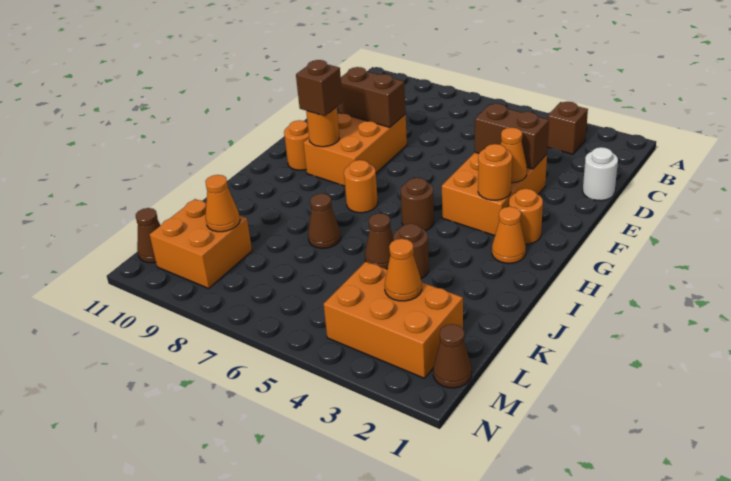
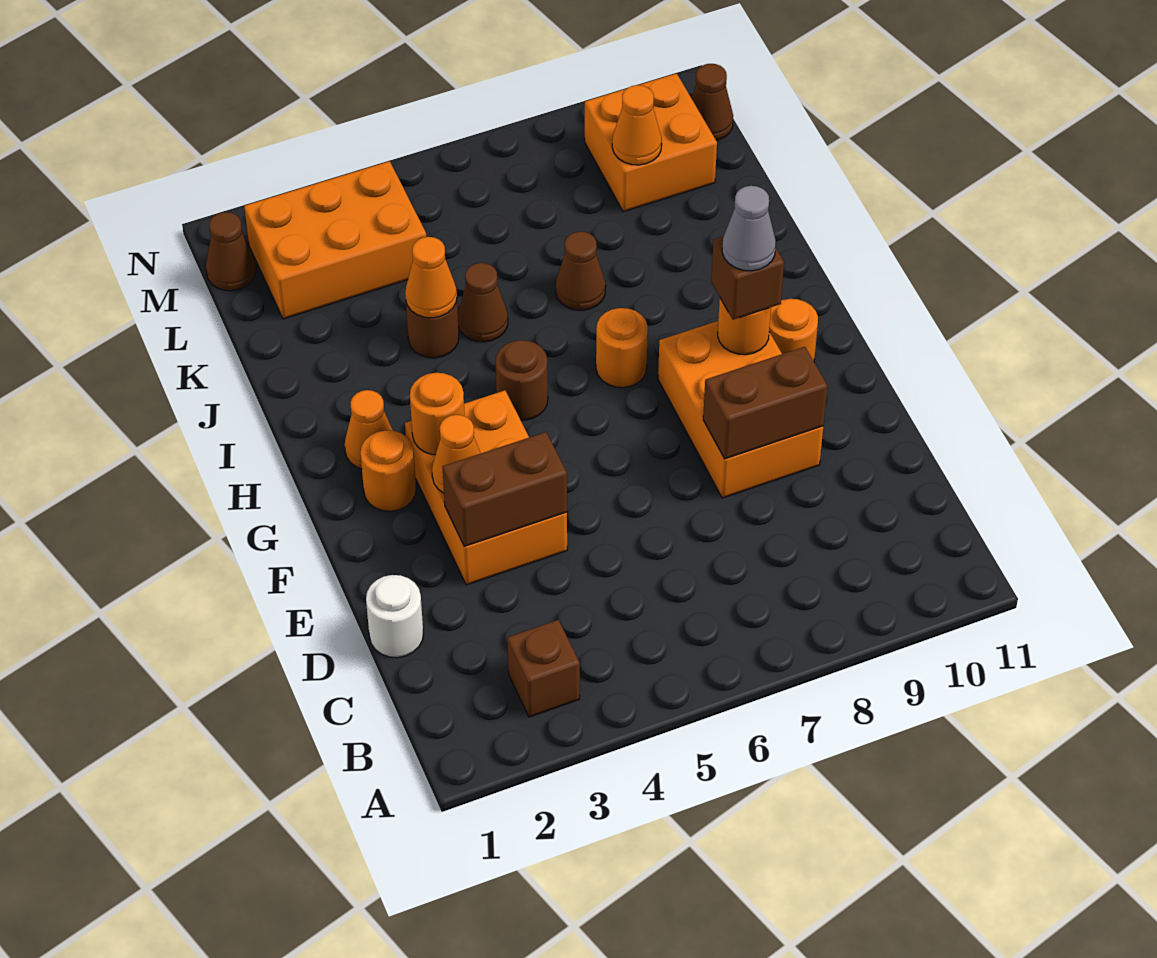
none -> grey cone G9 level 4
orange cone L3 level 2 -> orange cone J4 level 2

